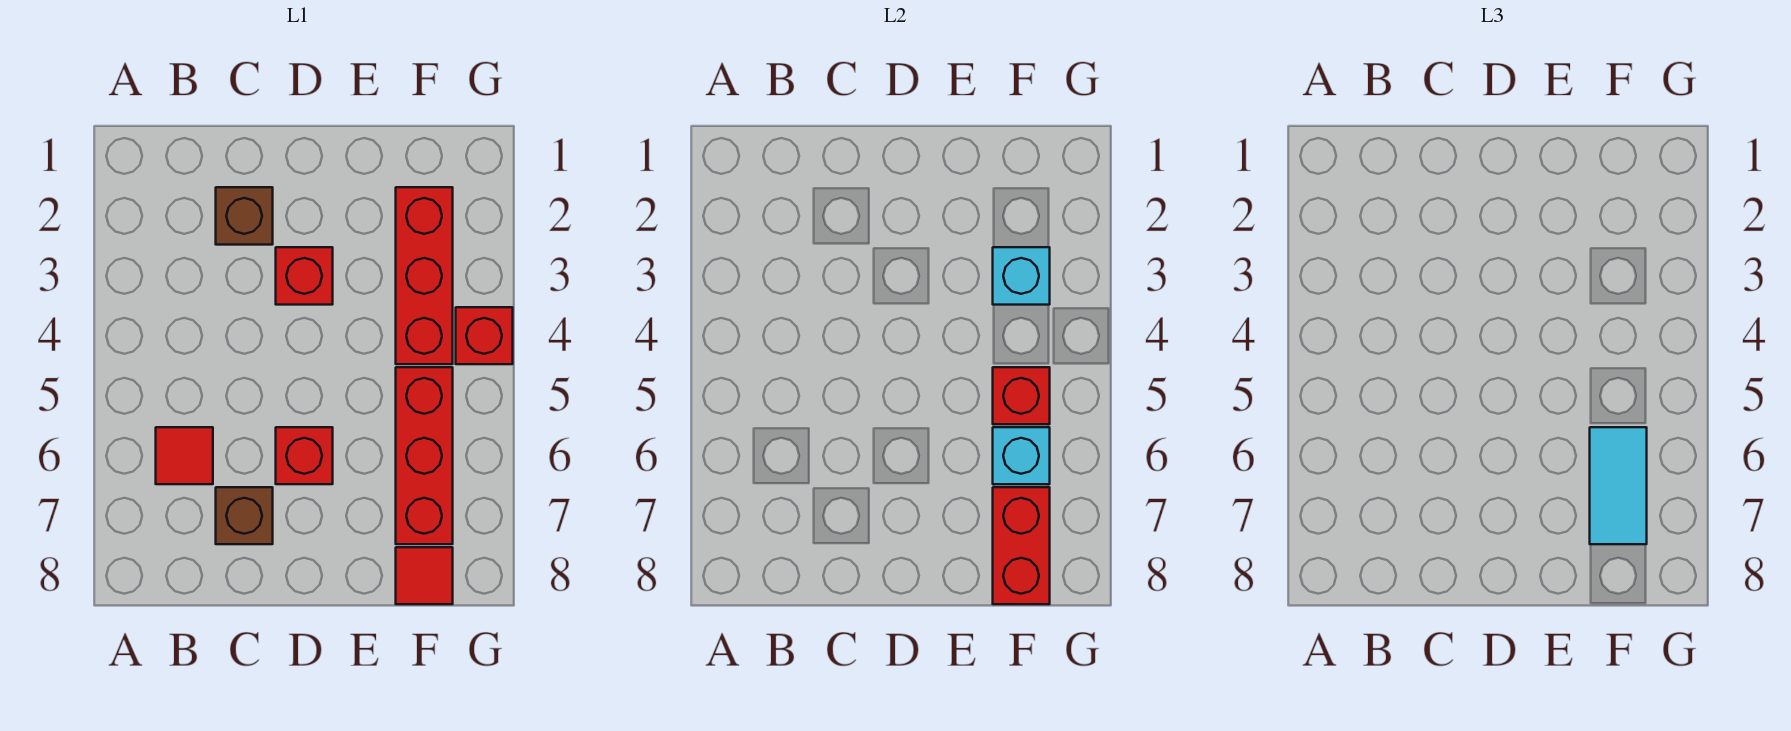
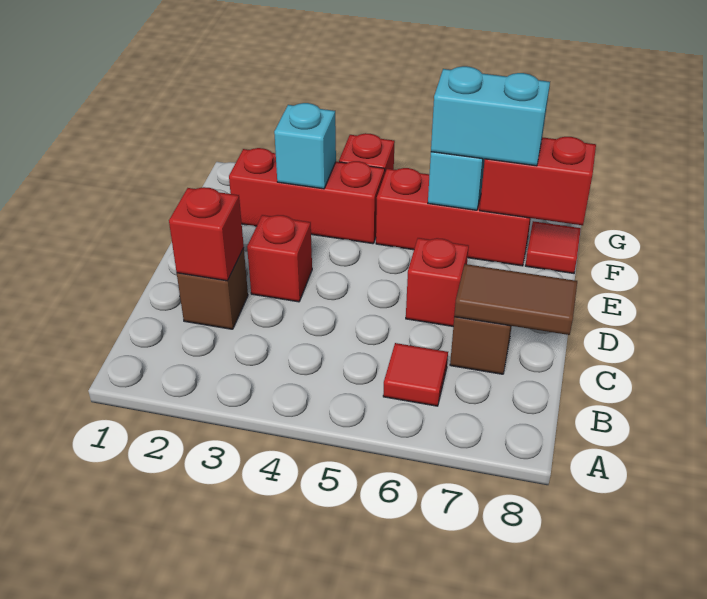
none -> brown tile C7:C8 level 2
red brick F5 level 2 -> red brick C2 level 2
cyan tile F6:F7 level 3 -> cyan brick F6:F7 level 3

